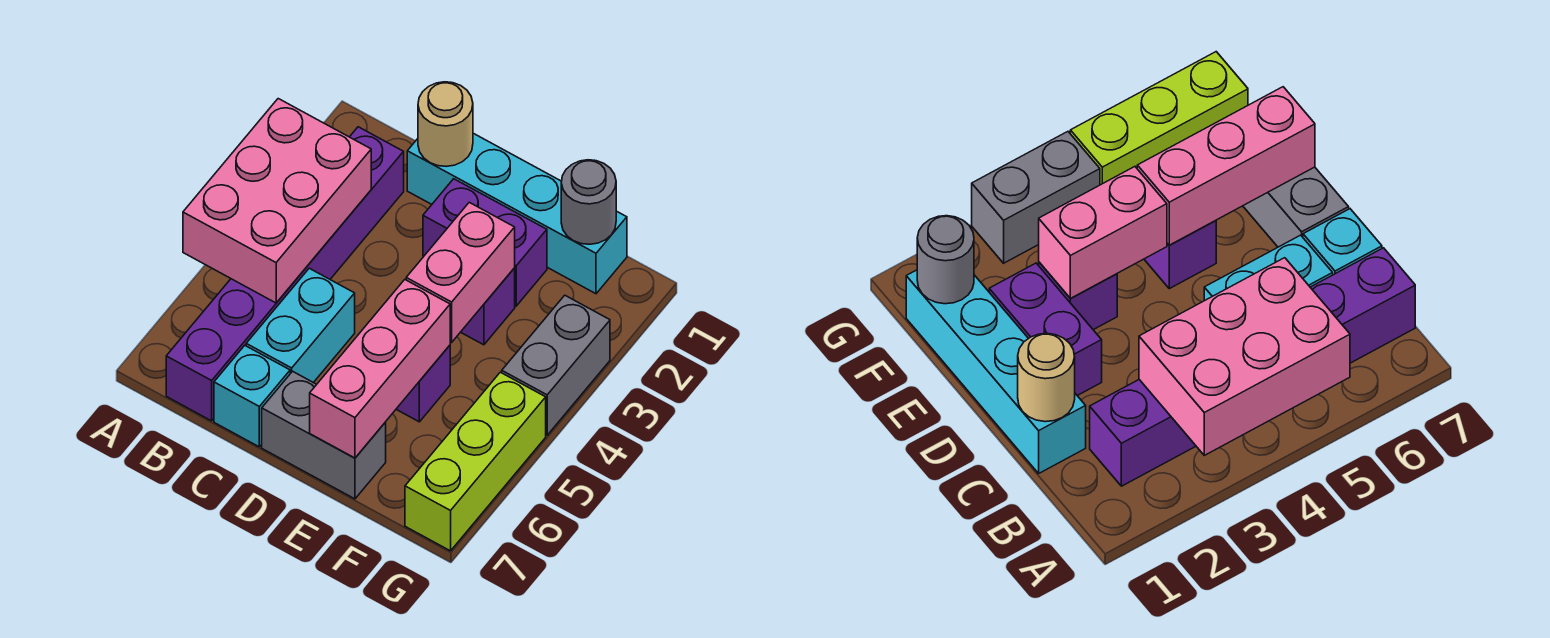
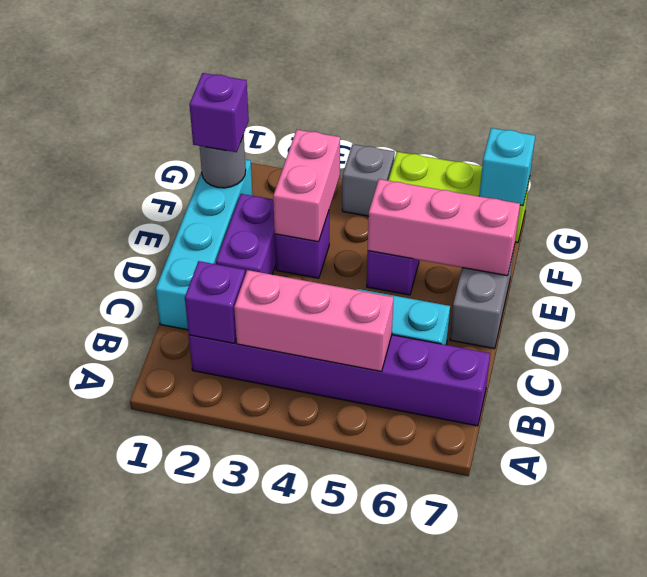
pink brick A3:B5 level 2 -> pink brick B3:B5 level 2
none -> purple brick B2 level 2
tan round brick C1 level 2 -> none
cyan brick C7 level 1 -> cyan brick G7 level 2
pink brick E3:E4 level 2 -> pink brick E3:F3 level 2
none -> purple brick F1 level 3
grey brick G3:G4 level 1 -> grey brick G4 level 1

